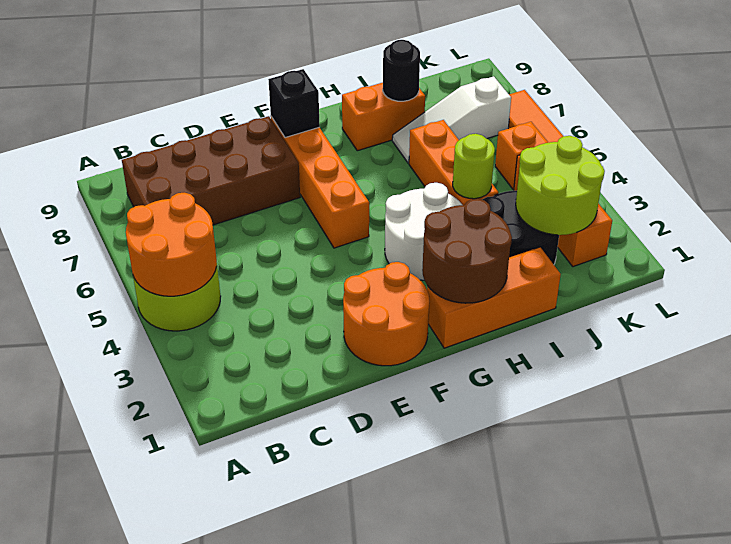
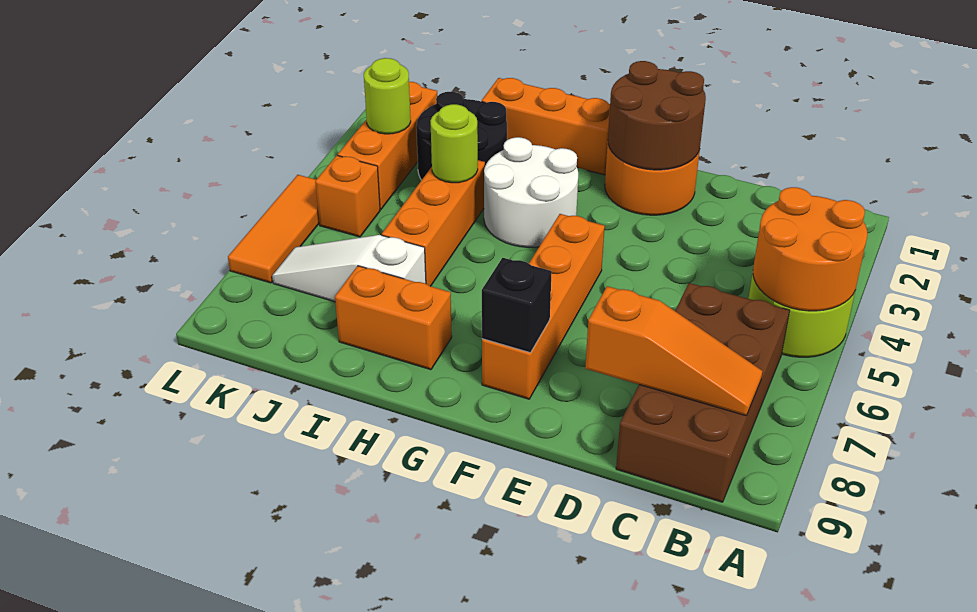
brown brick B7:E8 level 1 -> brown brick B6:C9 level 1
none -> orange slope B8:D8 level 2 top D
brown round brick G1:H2 level 2 -> brown round brick E1:F2 level 2
white slope I7:K7 level 1 top K -> white slope I7:K7 level 1 top I
black round brick I8 level 2 -> none
lime round brick J2:K3 level 2 -> lime round brick K3 level 2

